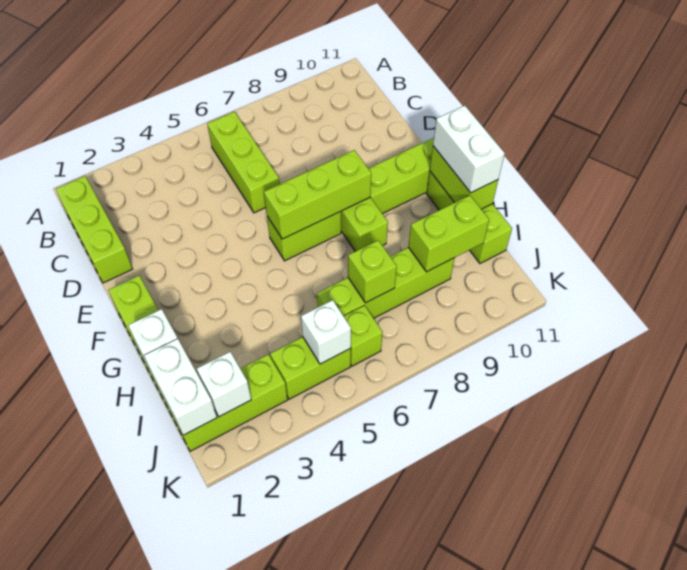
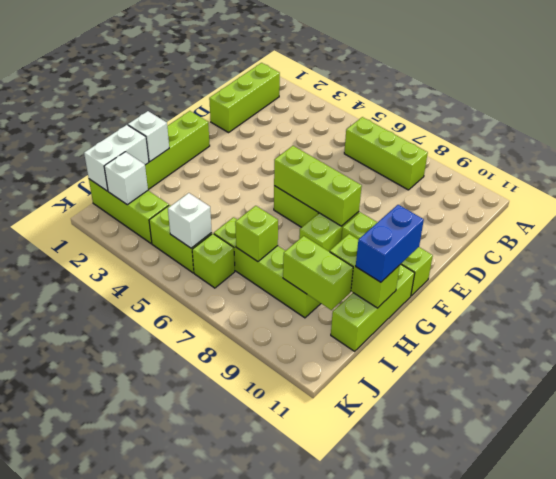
lime brick B6:D6 level 1 -> lime brick B6:B8 level 1
lime brick G11:H11 level 2 -> lime brick H10:H11 level 2
white brick G11:H11 level 3 -> blue brick G11:H11 level 3

